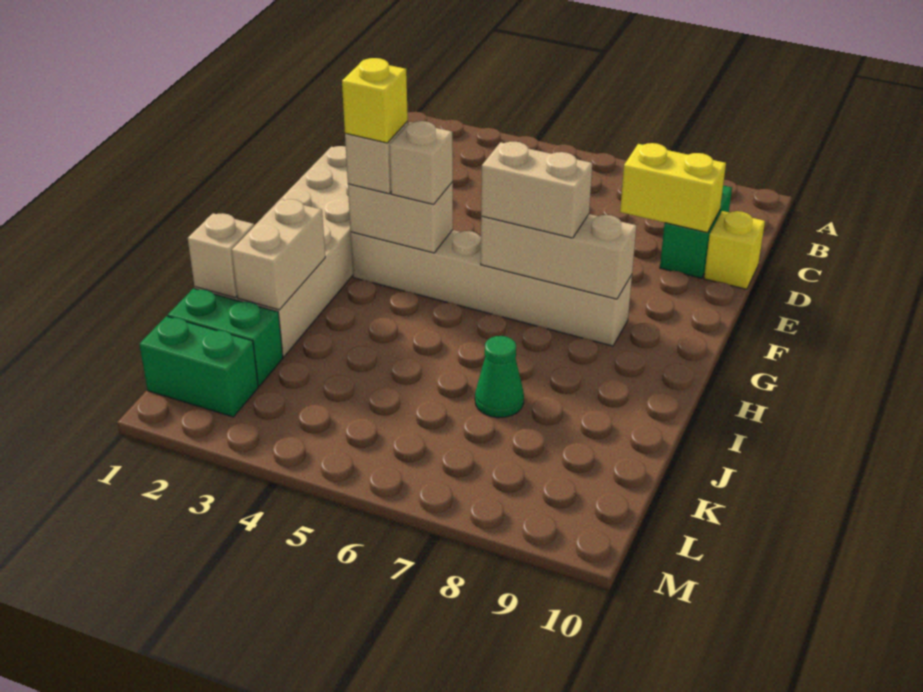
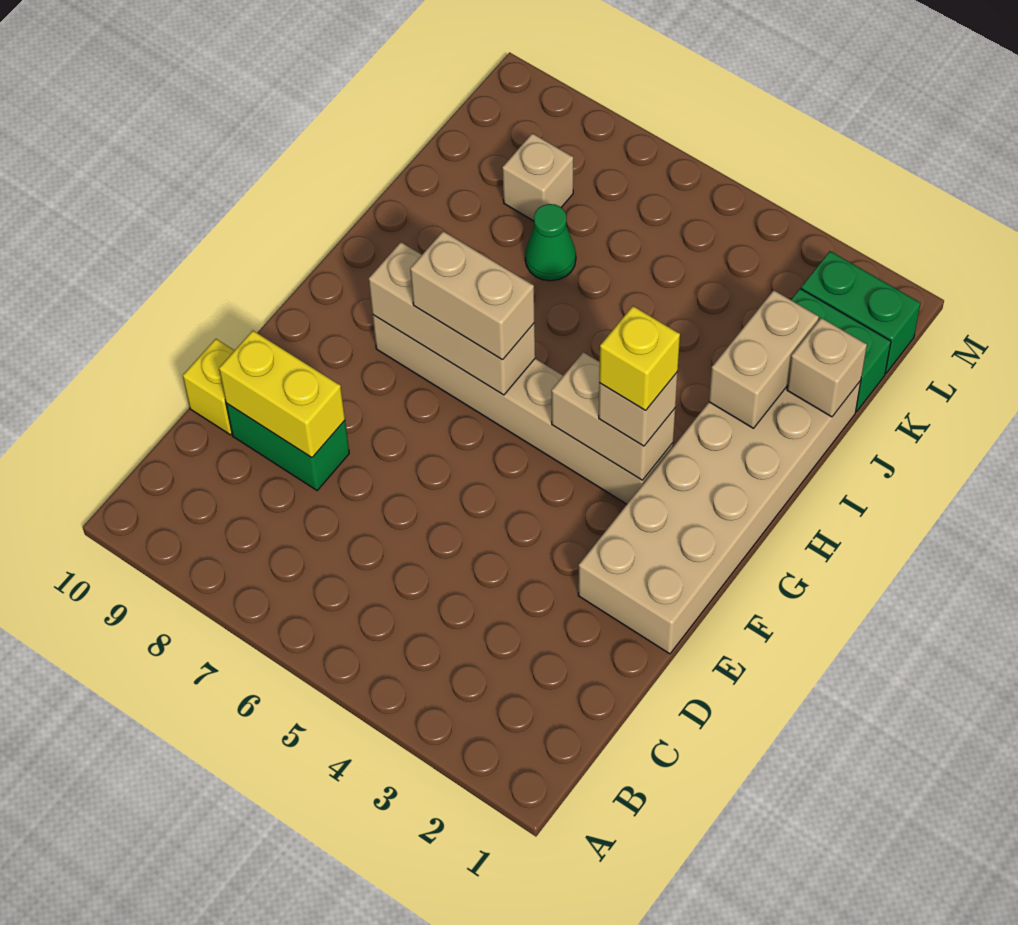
green brick C9:D9 level 1 -> green brick D8:D9 level 1
tan brick G4 level 3 -> tan brick K8 level 1

